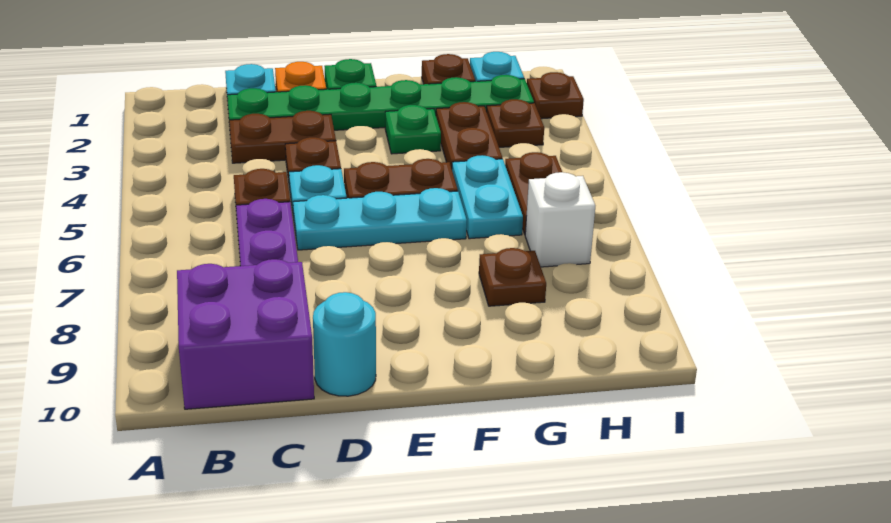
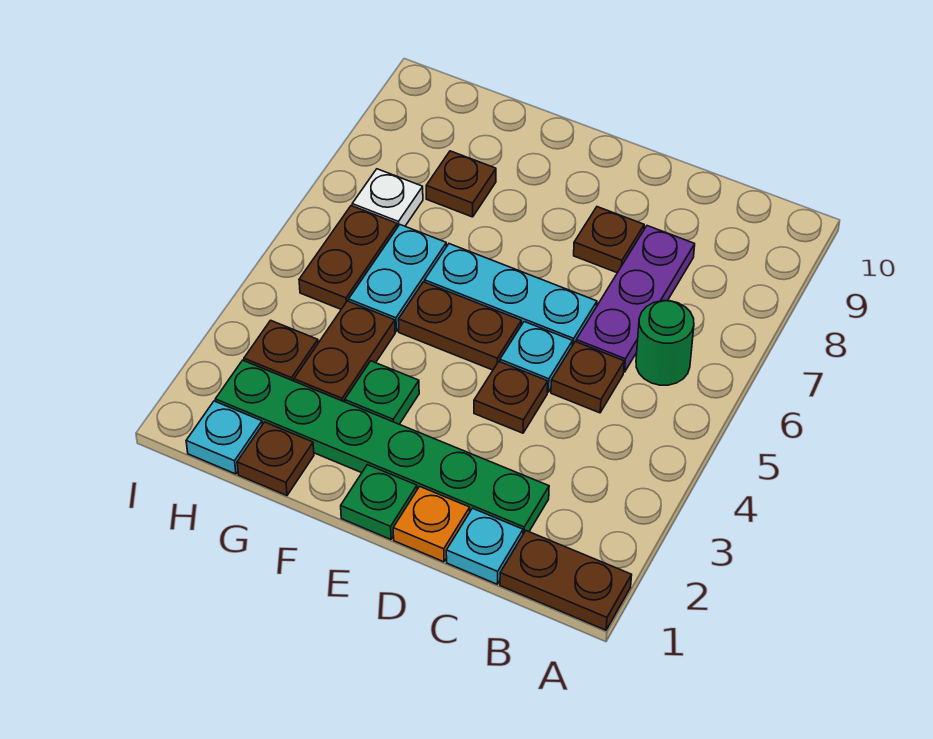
none -> green round brick B6 level 1
purple brick B9:C10 level 1 -> none
brown plate C3:D3 level 1 -> brown plate A1:B1 level 1
cyan round brick D10 level 1 -> none
white brick H7 level 1 -> white plate H7 level 1
brown plate I2 level 1 -> brown plate D8 level 1

